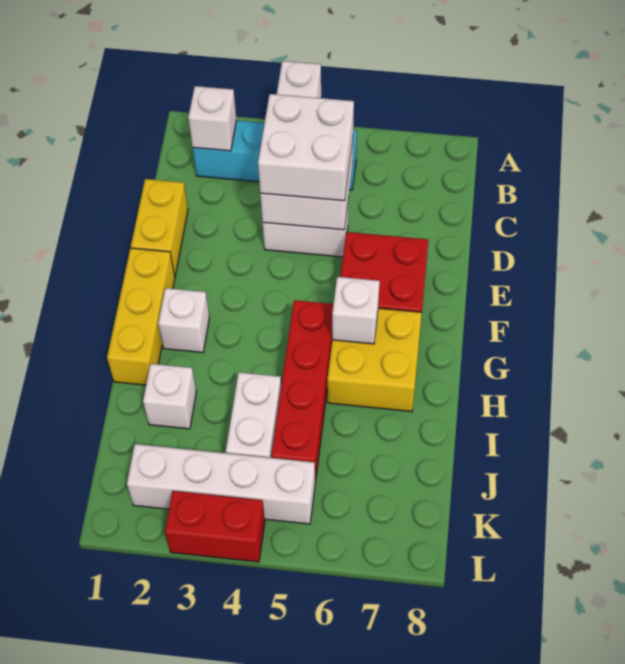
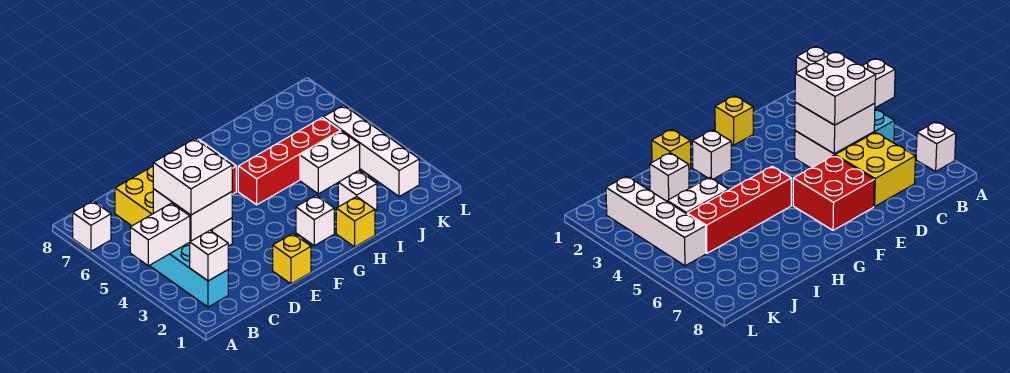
yellow brick D1:E1 level 1 -> yellow brick E1 level 1
yellow brick F1:H1 level 1 -> yellow brick H1 level 1
yellow brick G6:H7 level 1 -> yellow brick C6:D7 level 1
white brick G6 level 2 -> white brick A7 level 1
red brick L3:L4 level 1 -> none

